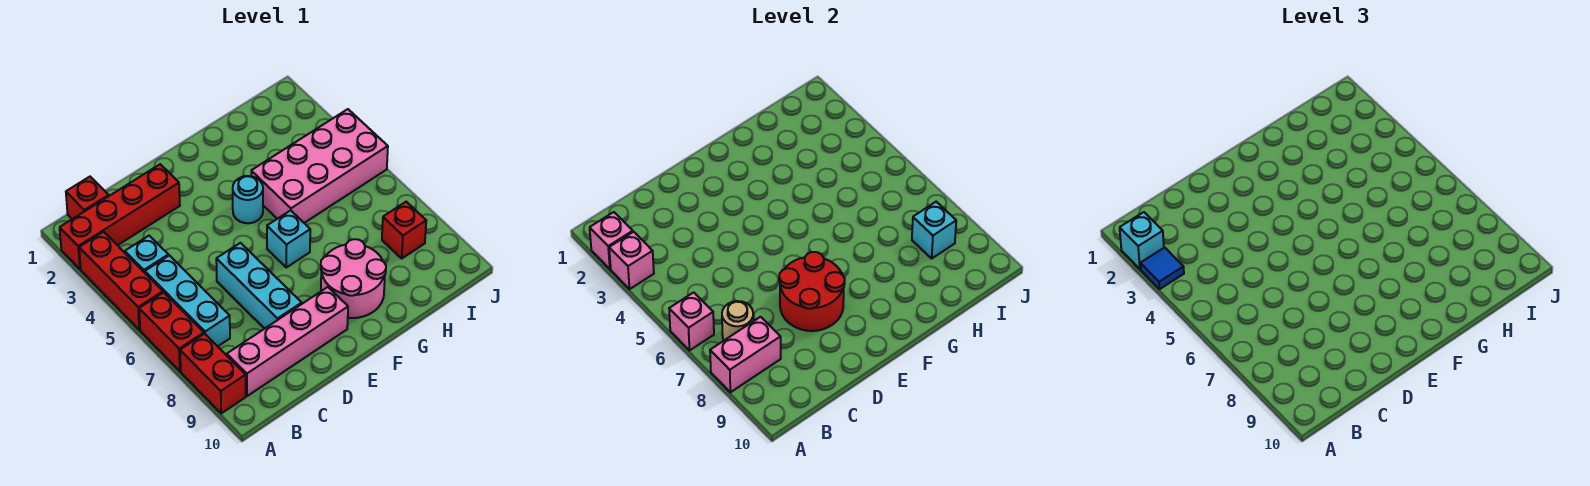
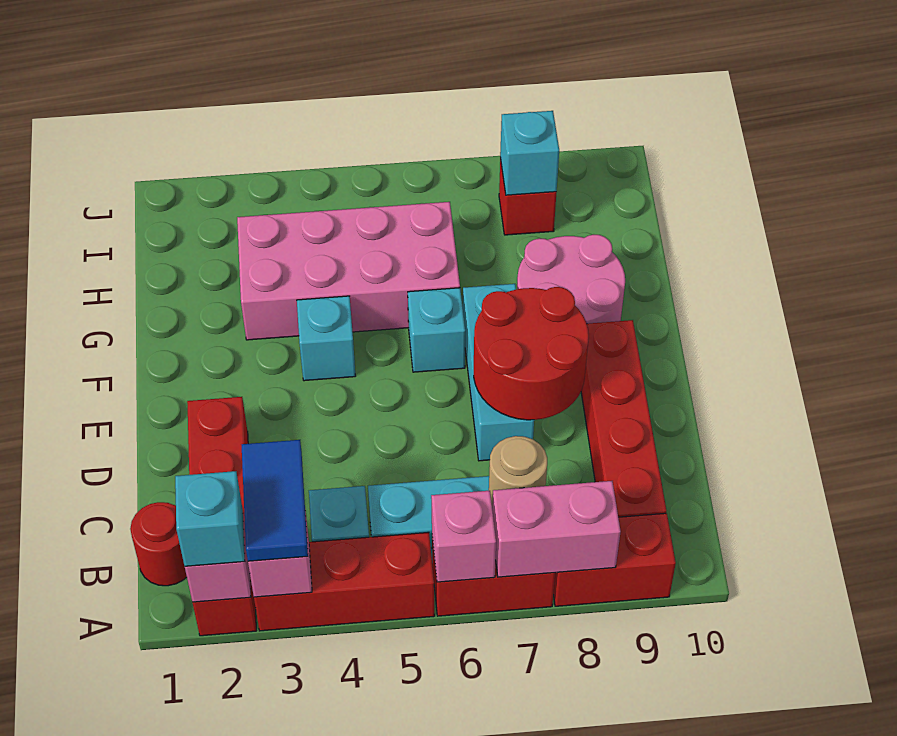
blue tile A3 level 3 -> blue tile A3:B3 level 3
pink brick A8:B8 level 2 -> pink brick A7:A8 level 2
red brick B1 level 1 -> red round brick B1 level 1
pink brick B9:E9 level 1 -> red brick B9:E9 level 1
cyan brick D6:D8 level 1 -> cyan brick D7:F7 level 1
cyan round brick F4 level 1 -> cyan brick F4 level 1
pink brick G4:J5 level 1 -> pink brick G3:H6 level 1

